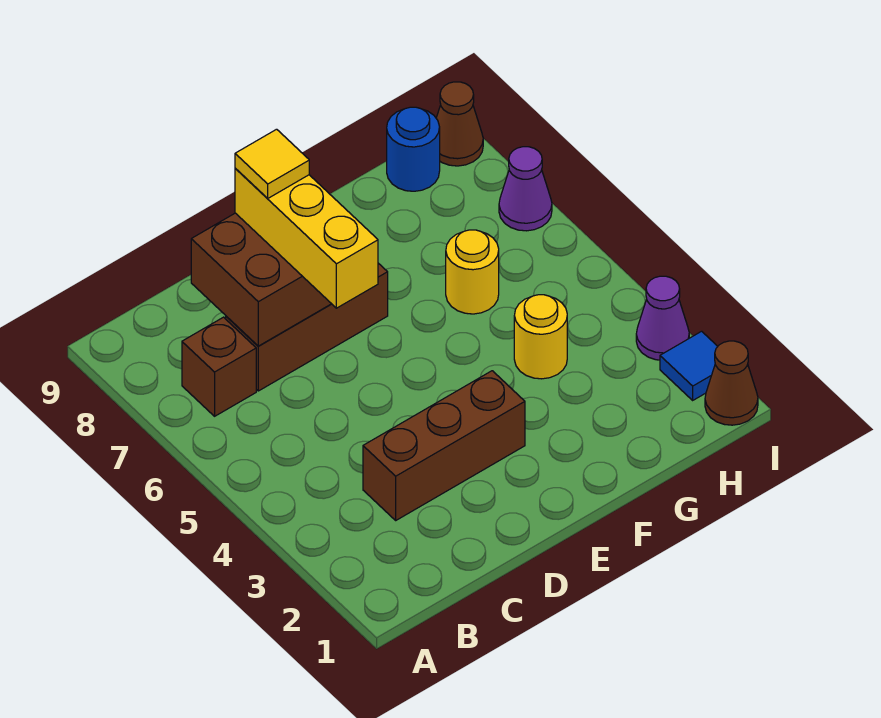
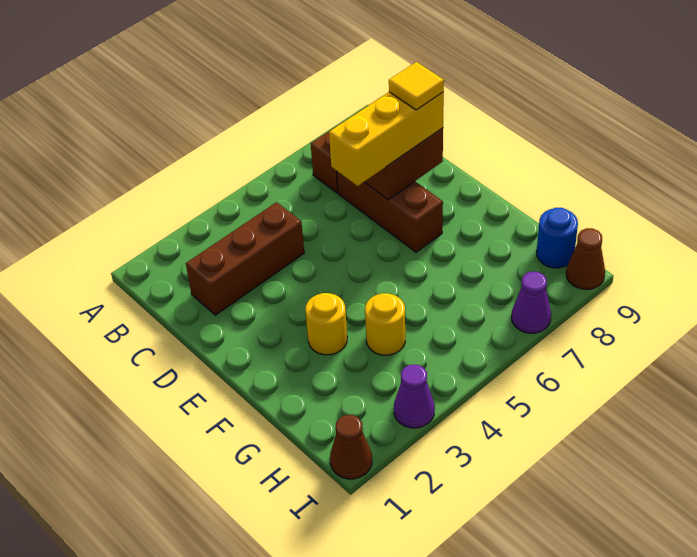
brown brick C3:E3 level 1 -> brown brick C2:C4 level 1
yellow round brick G6 level 1 -> yellow round brick F3 level 1
blue tile I2 level 1 -> none

